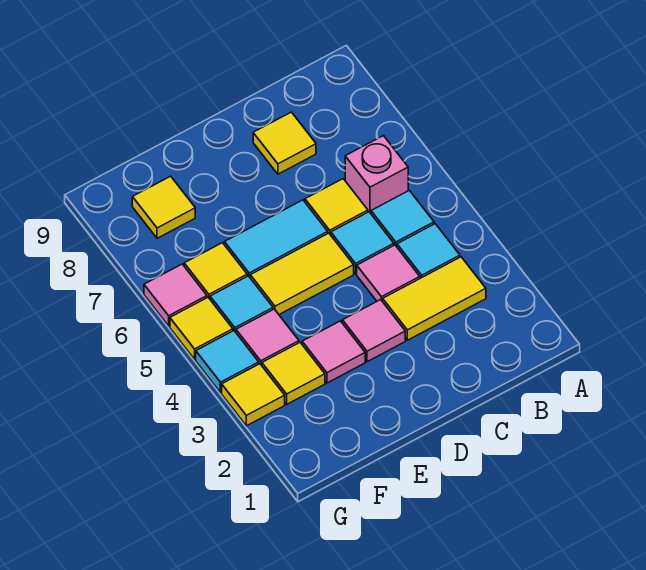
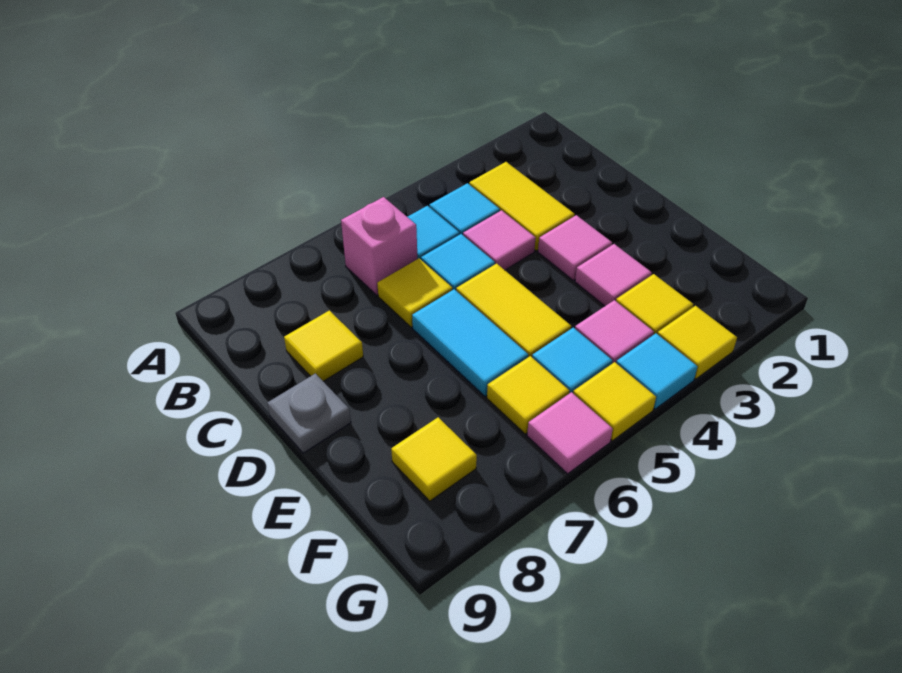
none -> grey plate D9 level 1

